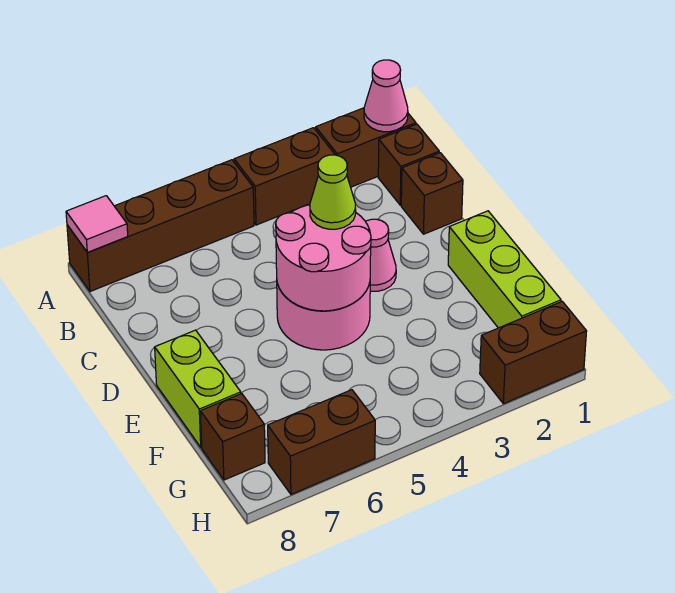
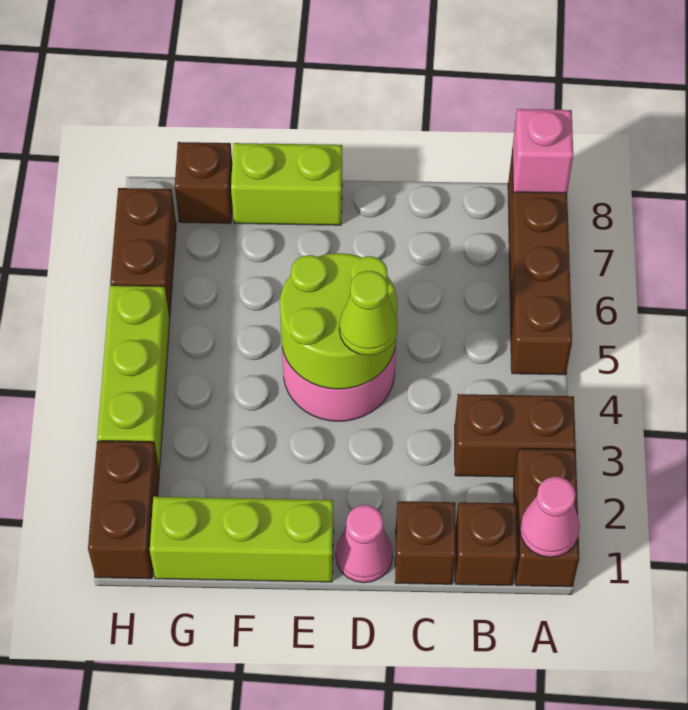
brown brick A3:A4 level 1 -> brown brick A3:B3 level 1
pink tile A8 level 2 -> pink brick A8 level 2
pink cone D3 level 1 -> pink cone D1 level 1
pink round brick D4:E5 level 2 -> lime round brick D4:E5 level 2
none -> lime brick H3:H5 level 1

